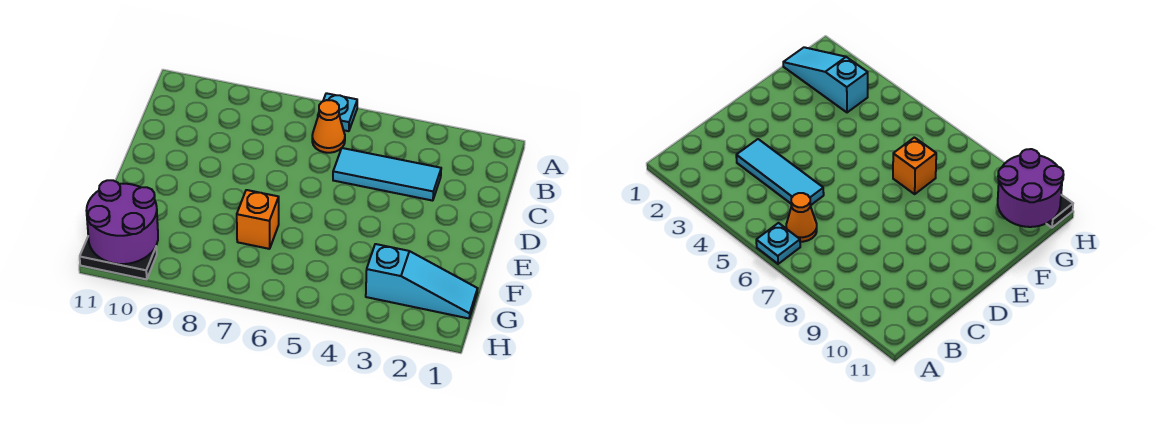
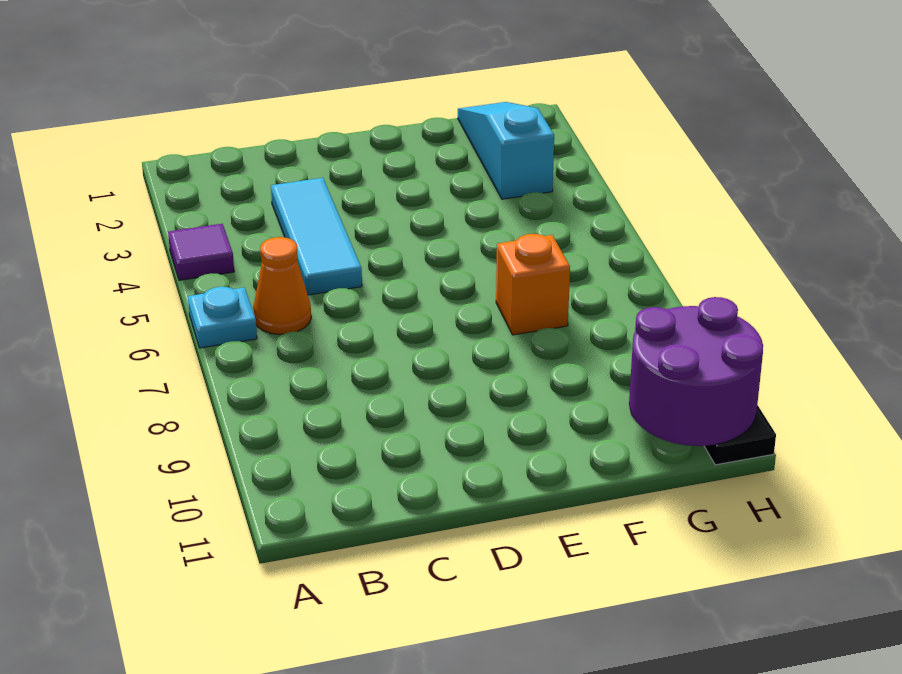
none -> purple tile A4 level 1

